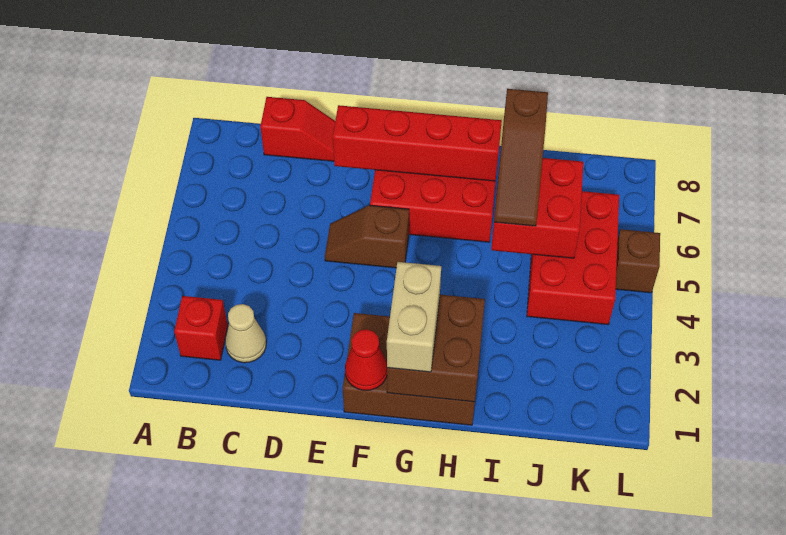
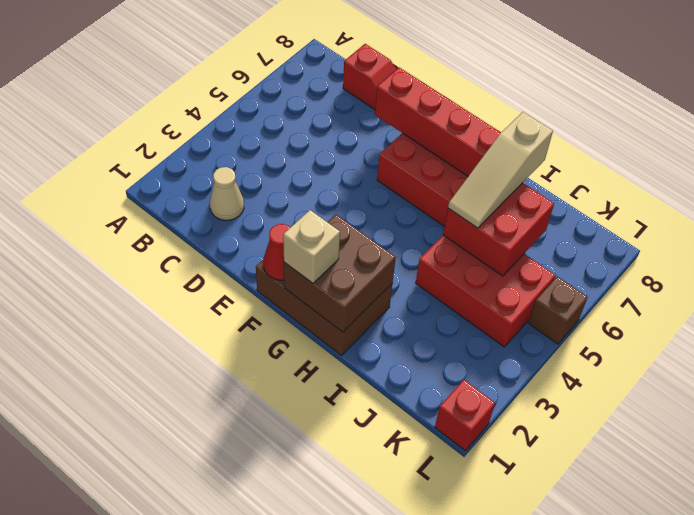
red brick B2 level 1 -> red brick L1 level 1
brown slope E5:F5 level 1 top F -> none
tan brick G1:G2 level 3 -> tan brick G1 level 3
brown slope I5:I7 level 3 top 7 -> tan slope I5:I7 level 3 top 7
red brick J4:K6 level 1 -> red brick I4:K5 level 1

